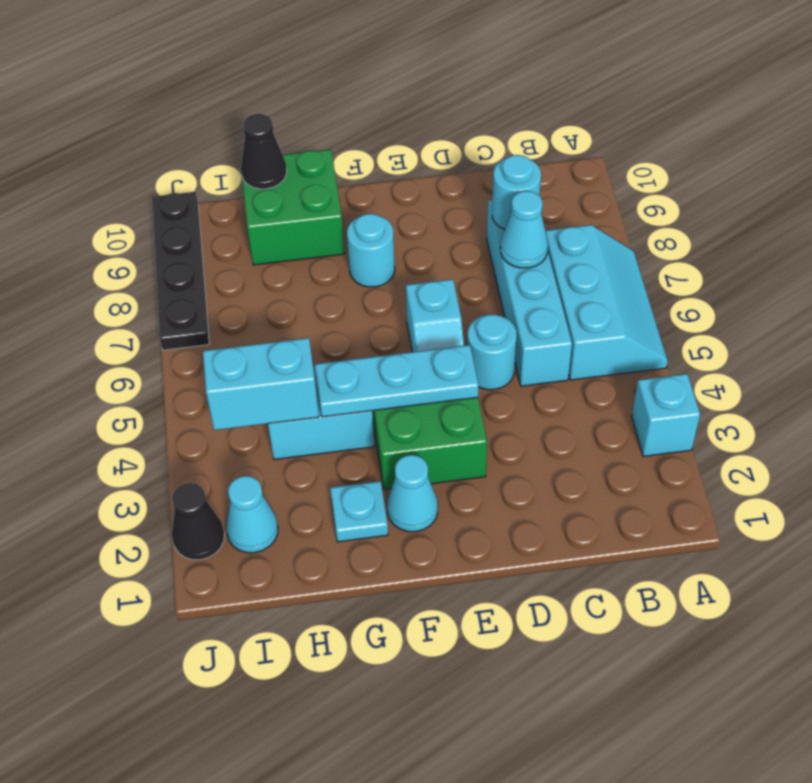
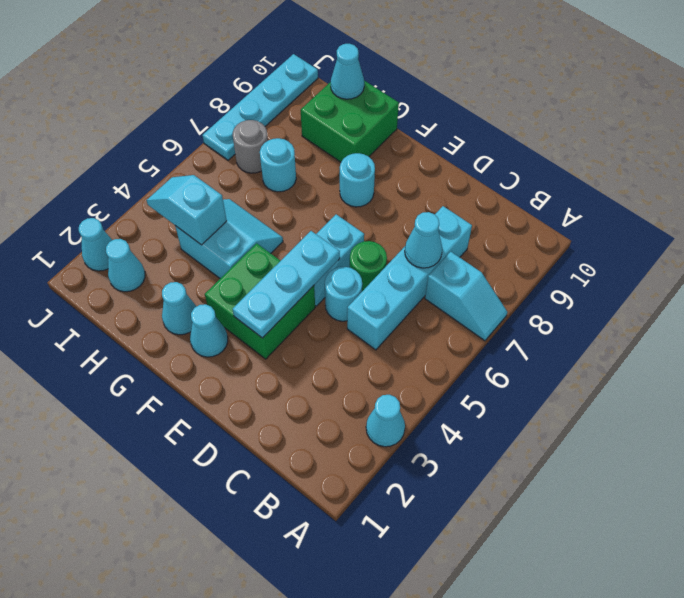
cyan brick A3 level 1 -> cyan cone A3 level 1
cyan slope A5:B7 level 1 top B -> cyan slope A7:B7 level 1 top B
cyan round brick C8 level 2 -> cyan round brick H7 level 1
none -> green round brick D6 level 1
cyan plate E4:G4 level 2 -> cyan plate E3:E5 level 2
cyan plate G2 level 1 -> cyan cone G2 level 1
cyan brick H4:I4 level 2 -> cyan slope H4:I4 level 2 top H
black cone H10 level 2 -> cyan cone H10 level 2
none -> grey round brick I7 level 1
black cone J2 level 1 -> cyan cone J2 level 1
black plate J7:J10 level 1 -> cyan plate J7:J10 level 1

